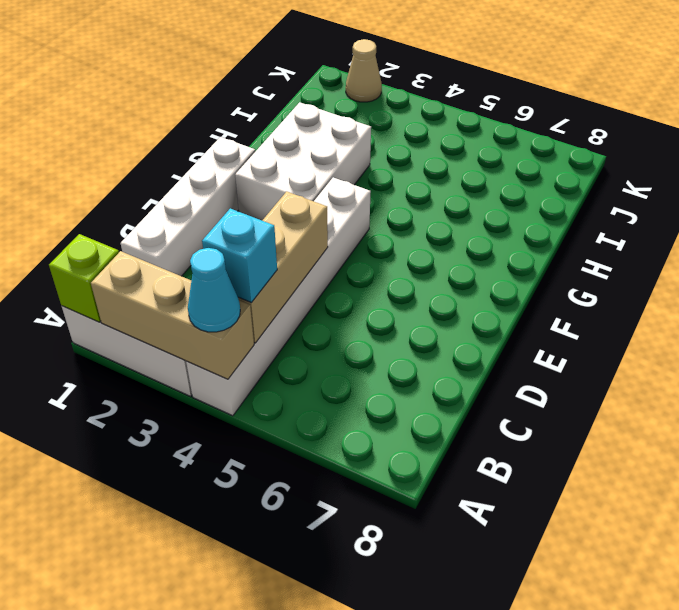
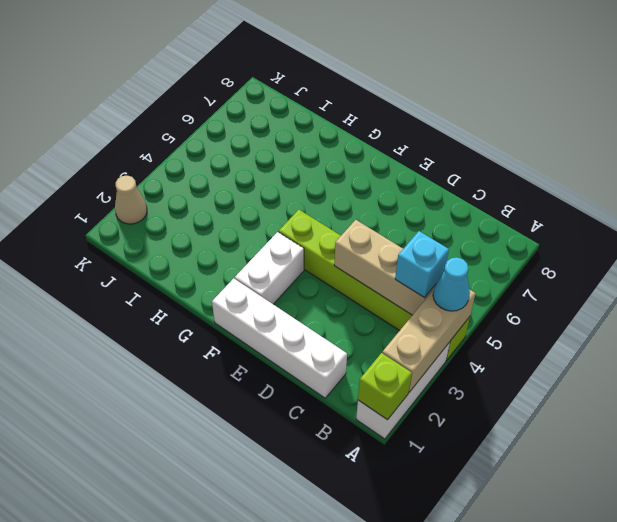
white brick A4:F4 level 1 -> lime brick A4:F4 level 1
white brick F2:H3 level 1 -> white brick F2:F3 level 1

